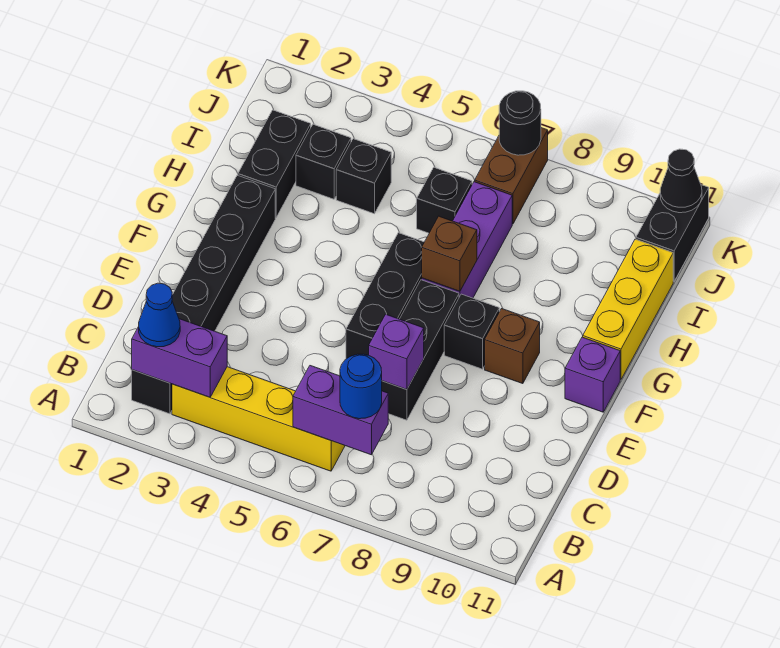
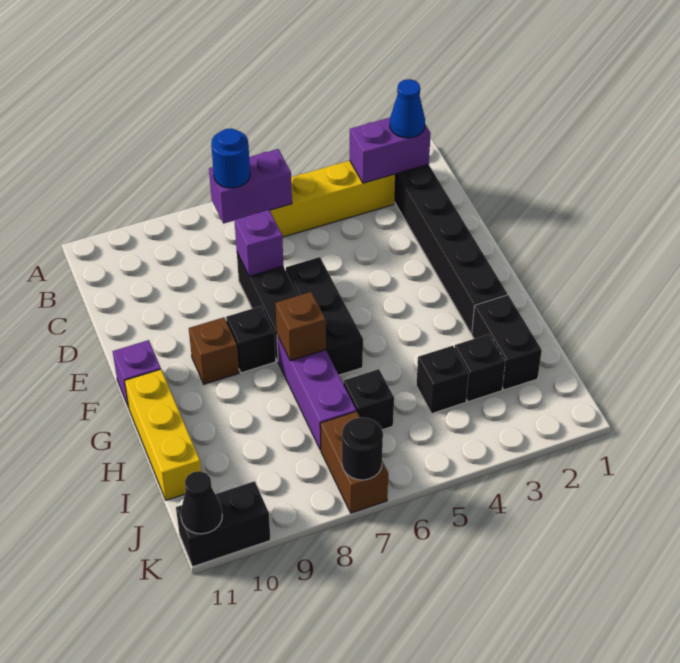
black brick J11:K11 level 1 -> black brick K10:K11 level 1

